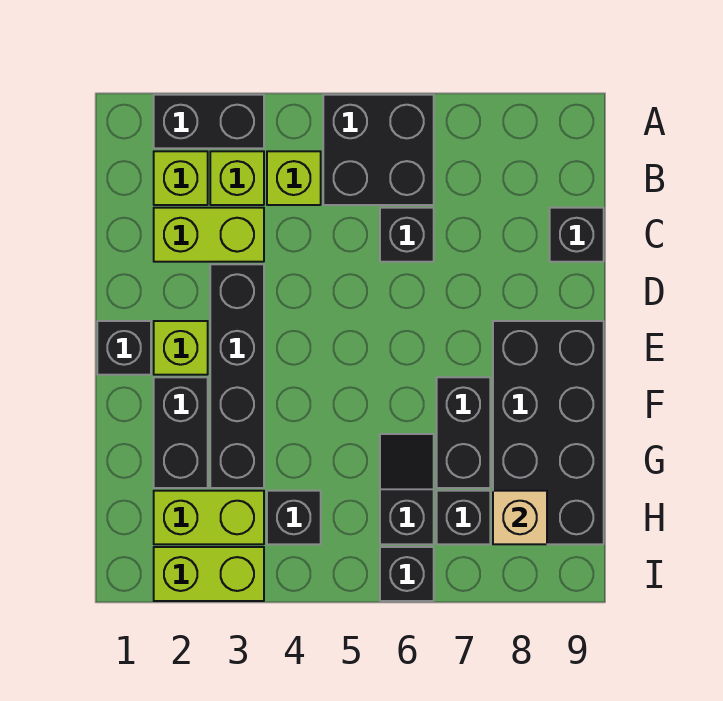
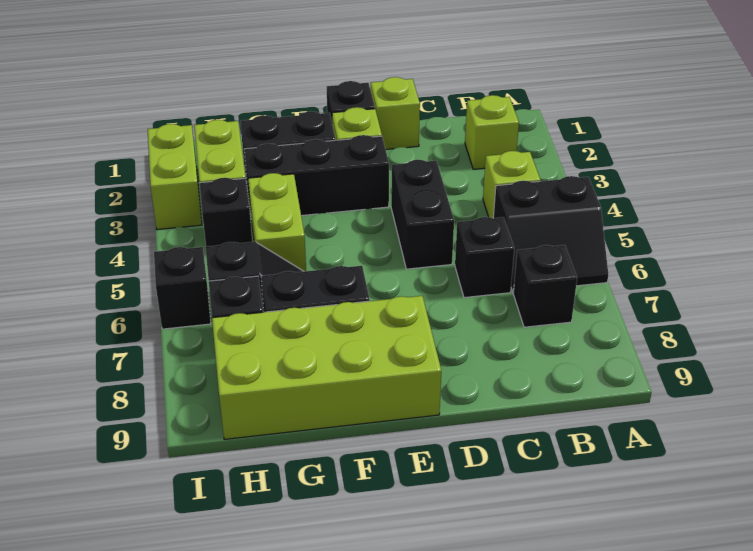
black brick A2:A3 level 1 -> black brick D4:D5 level 1
black brick A5:B6 level 1 -> black slope A5:B6 level 1 top 5
lime brick B3 level 1 -> lime brick D1 level 1
lime brick C2:C3 level 1 -> lime brick G4:G5 level 1
black brick C9 level 1 -> black brick B7 level 1
black brick D3:G3 level 1 -> black brick E3:G3 level 1
black brick E8:H9 level 1 -> lime brick E8:H9 level 1
tan brick H8 level 2 -> none

